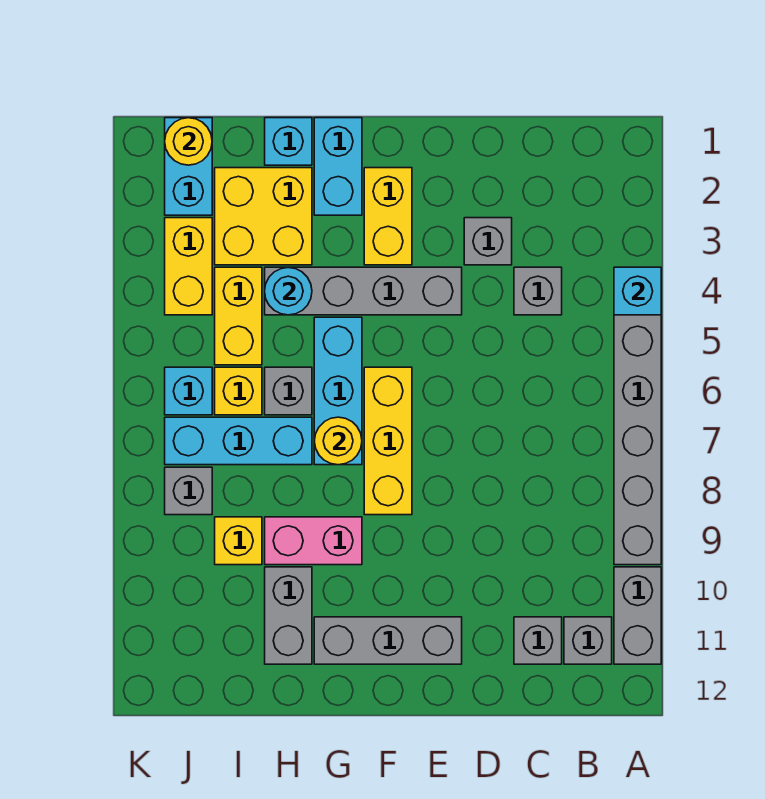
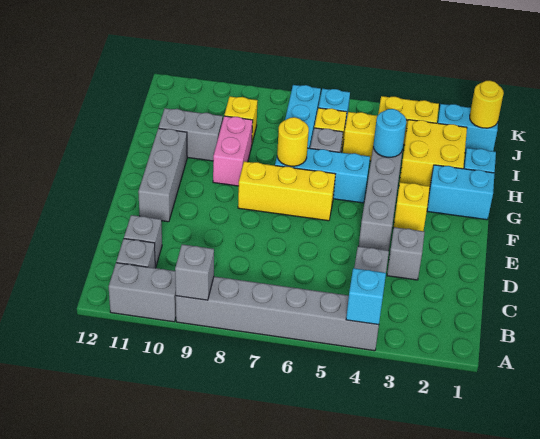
yellow brick F2:F3 level 1 -> yellow brick F3 level 1
grey brick J8 level 1 -> grey brick A9 level 2

